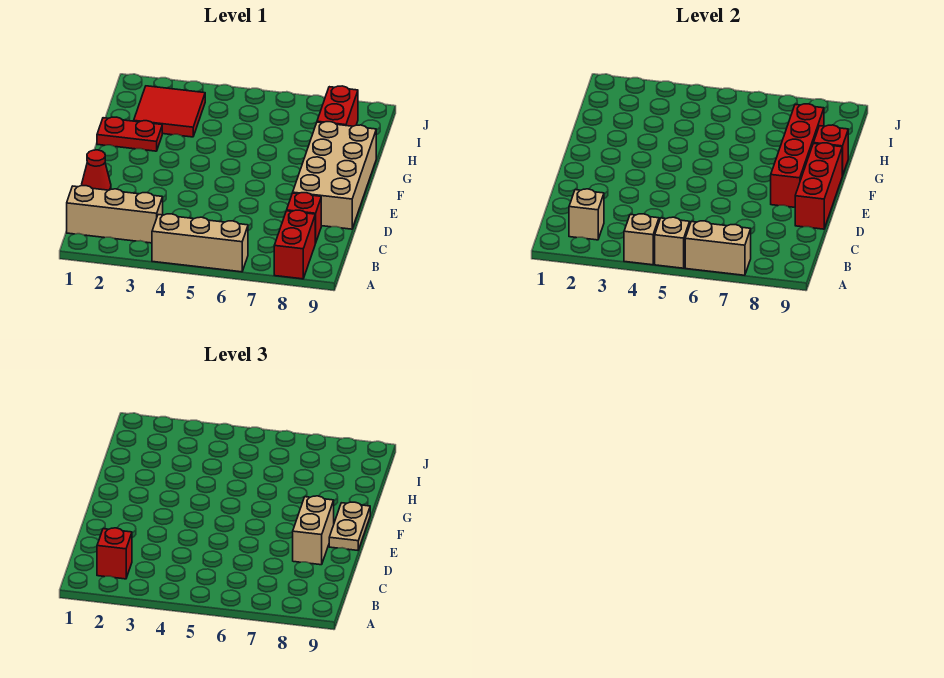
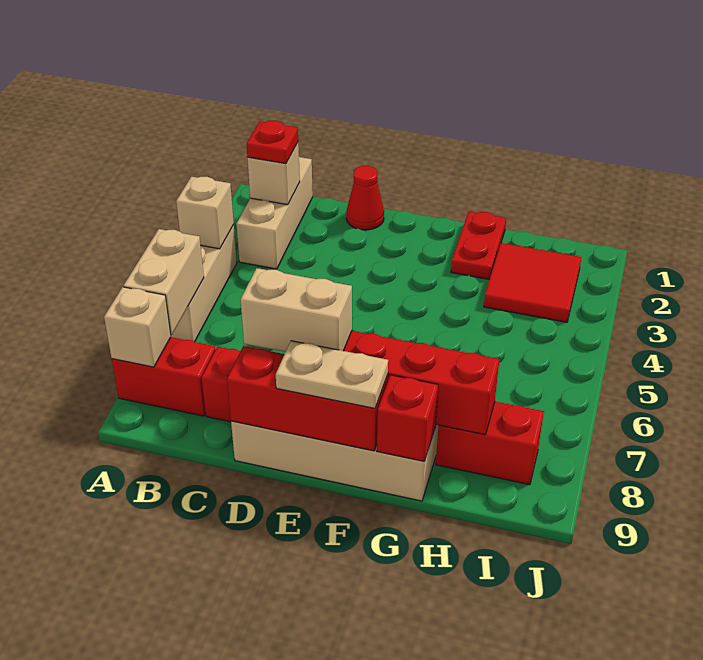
tan brick A5 level 2 -> tan brick A8 level 2
red brick B2 level 3 -> red plate B2 level 3

